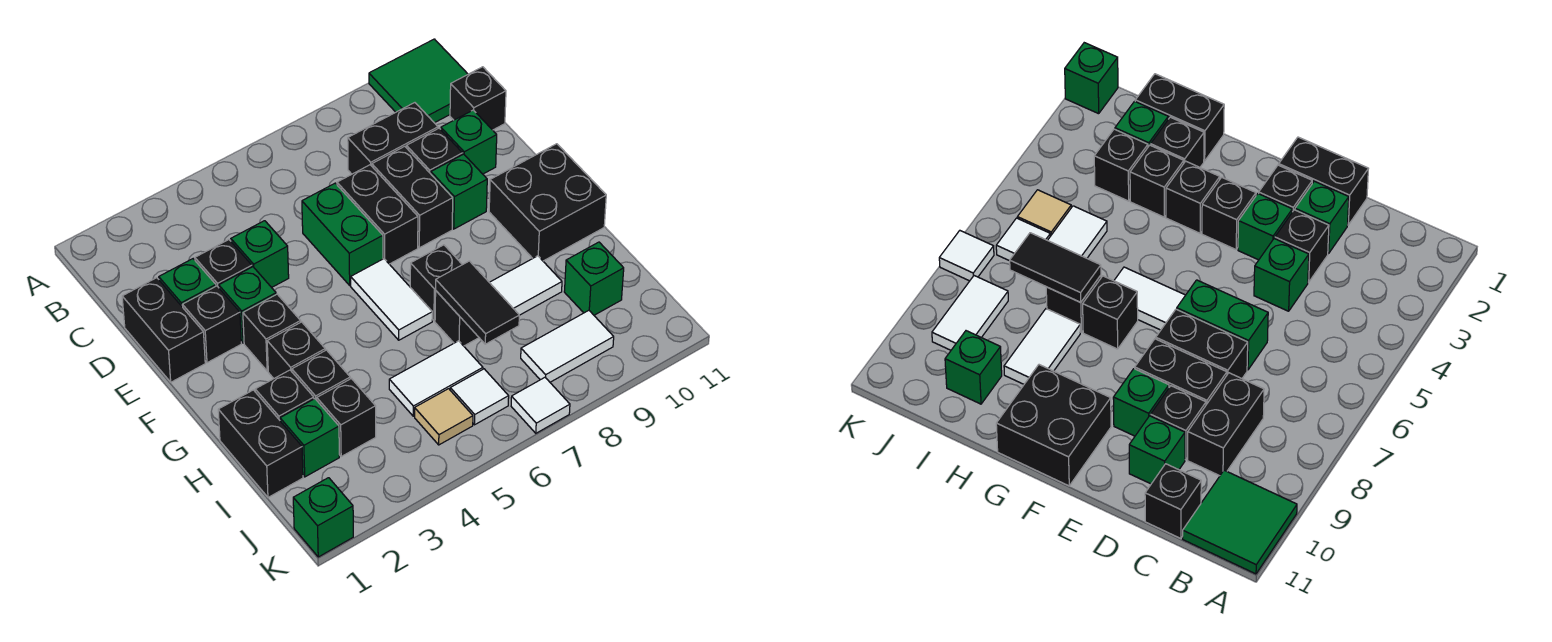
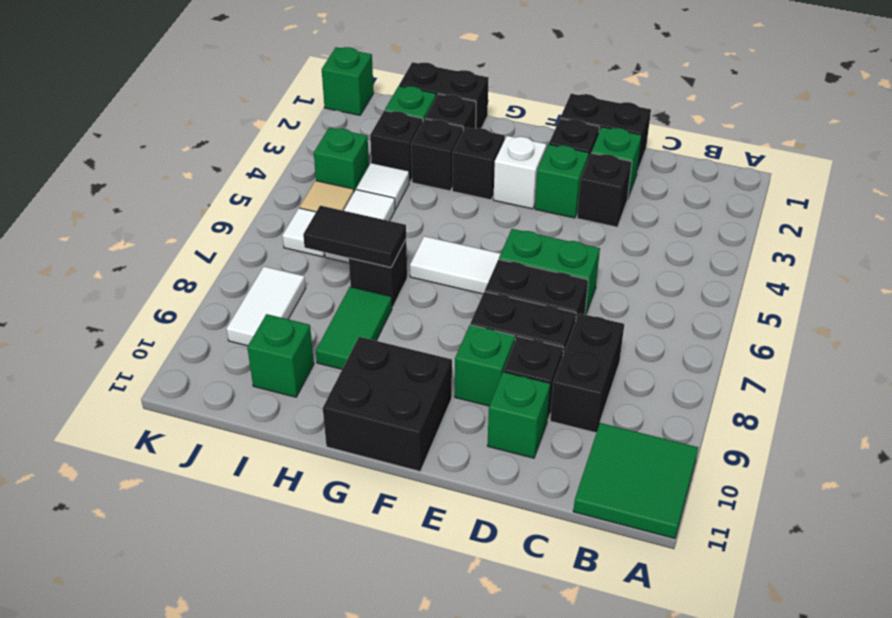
black brick C11 level 1 -> none
green brick D4 level 1 -> green brick J4 level 1
black brick F3 level 1 -> white brick F3 level 1
black brick G7 level 1 -> none
white tile H8:H9 level 1 -> green tile H8:H9 level 1
white tile K7 level 1 -> white tile I4 level 1

